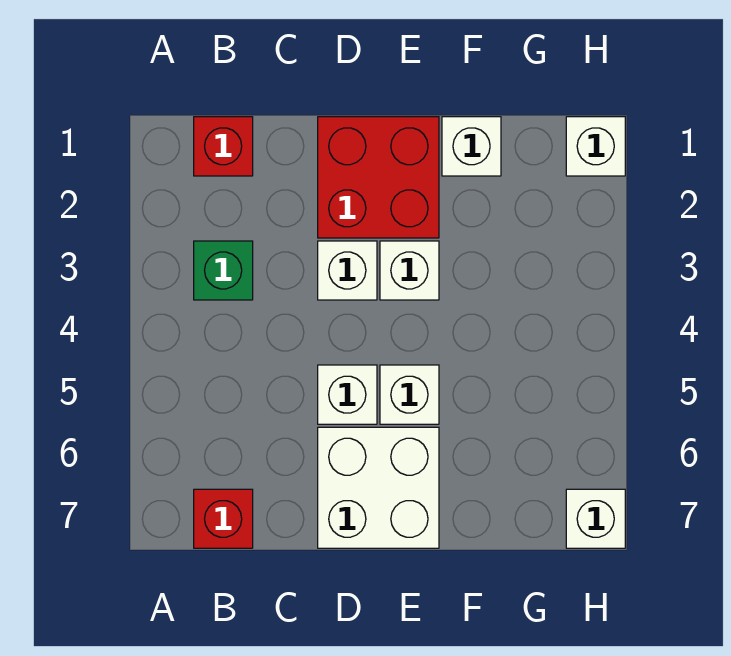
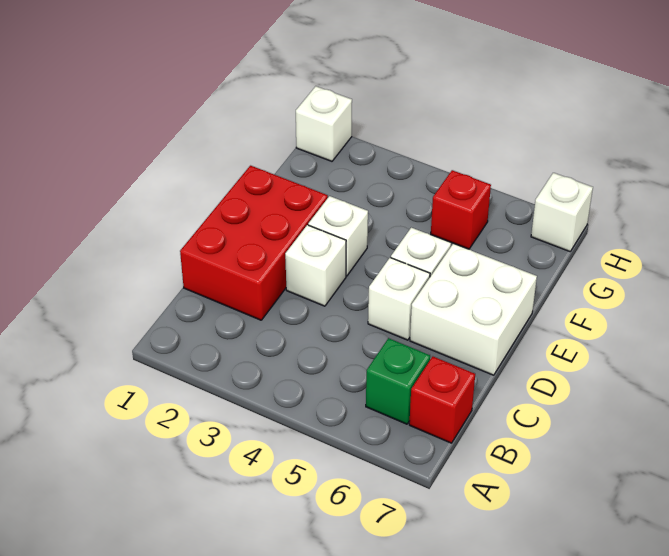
red brick B1 level 1 -> red brick G5 level 1
green brick B3 level 1 -> green brick B6 level 1
red brick D1:E2 level 1 -> red brick C1:E2 level 1
white brick F1 level 1 -> none

